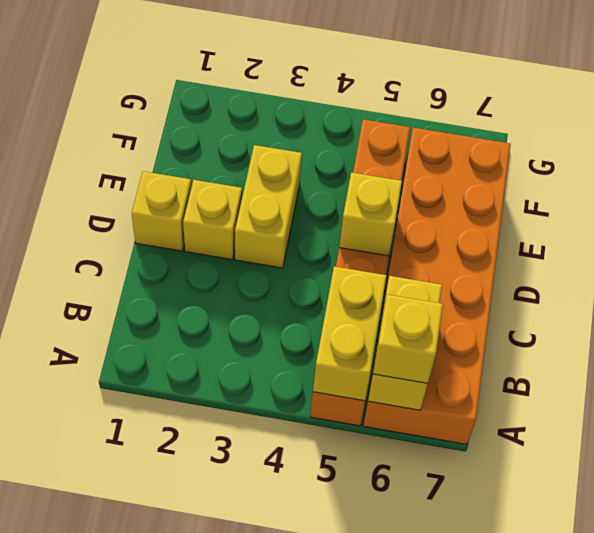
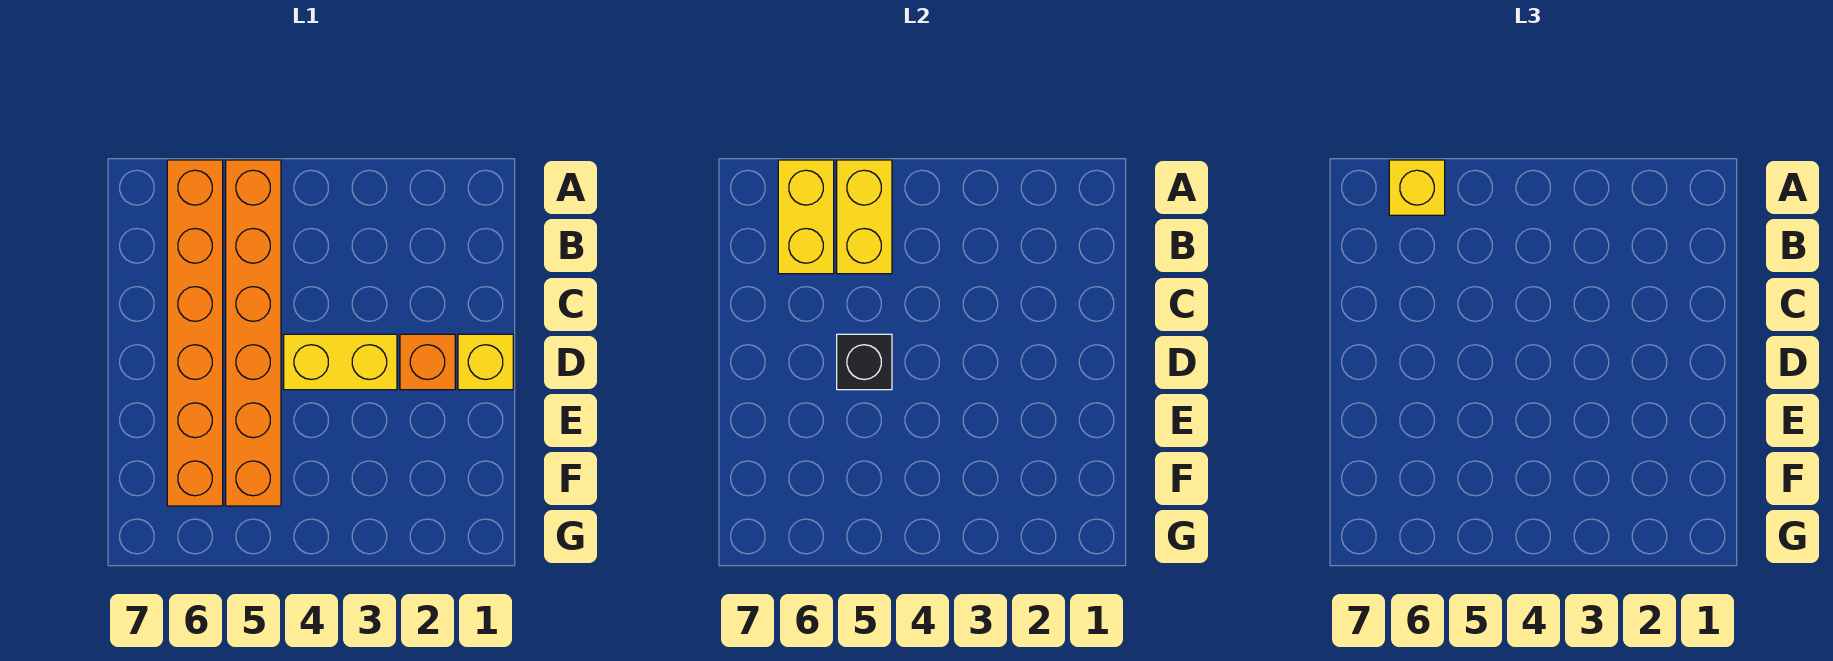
orange brick A6:F7 level 1 -> orange brick A6:F6 level 1
yellow brick D2 level 1 -> orange brick D2 level 1
yellow brick D3:E3 level 1 -> yellow brick D3:D4 level 1
yellow brick D5 level 2 -> black brick D5 level 2

